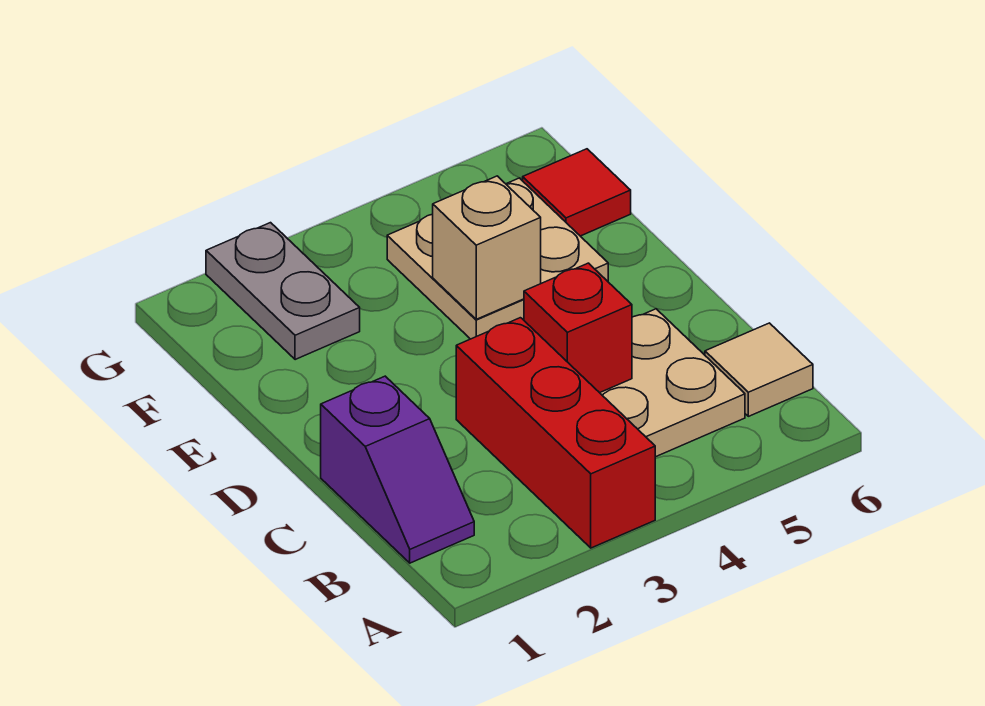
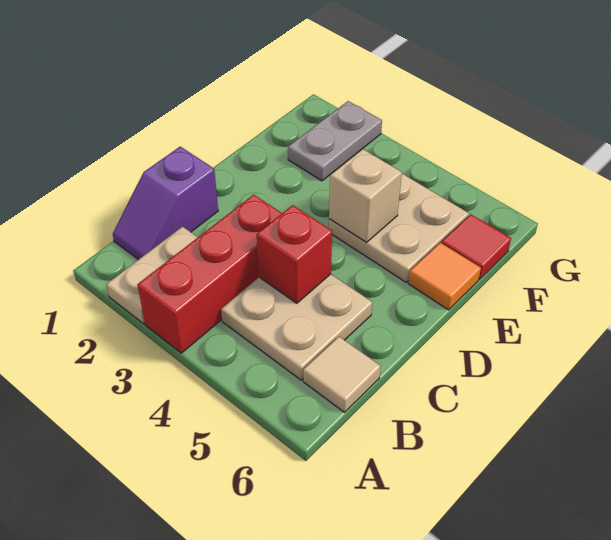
none -> tan plate A2:B2 level 1
none -> orange tile E6 level 1

